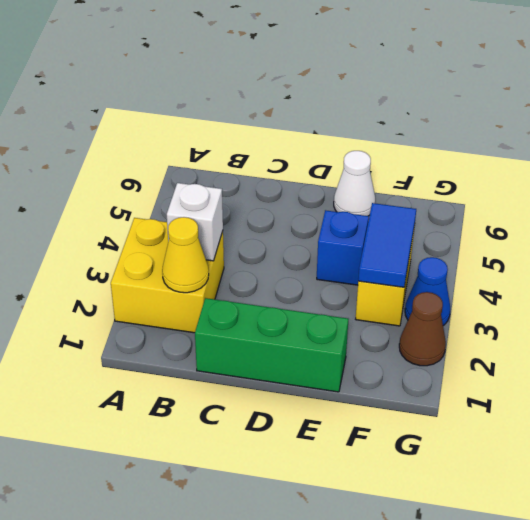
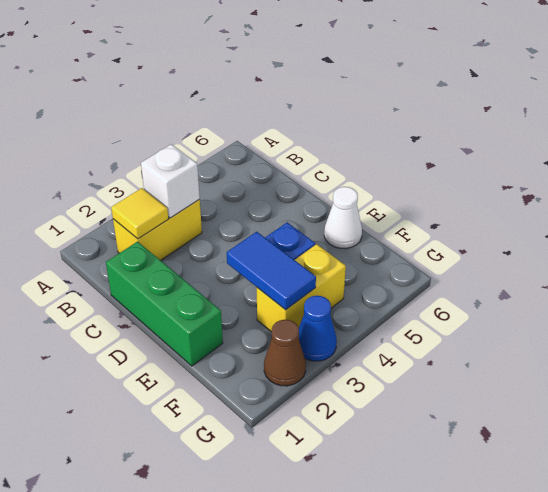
yellow brick A2:B3 level 1 -> yellow brick B2:B3 level 1
yellow cone B2 level 2 -> yellow tile B2 level 2
blue tile F3:F4 level 2 -> blue tile E3:F3 level 2

